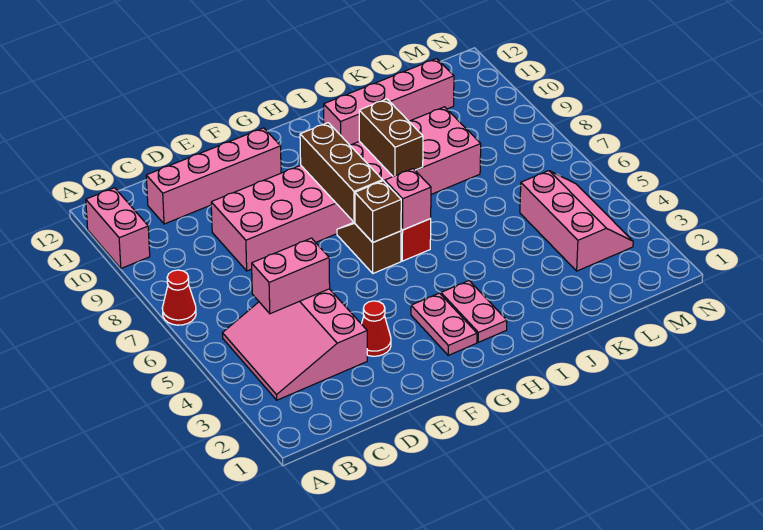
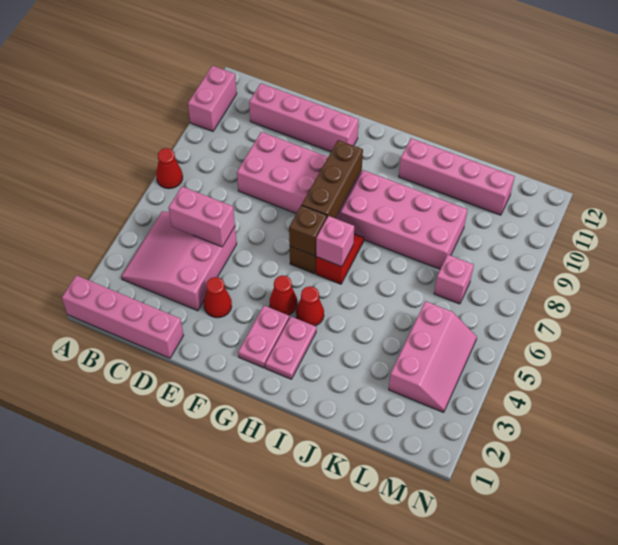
none -> pink brick A1:D1 level 1
none -> red cone G4 level 1
none -> red cone H4 level 1
brown brick I8:I9 level 2 -> none
none -> pink brick L7 level 1

